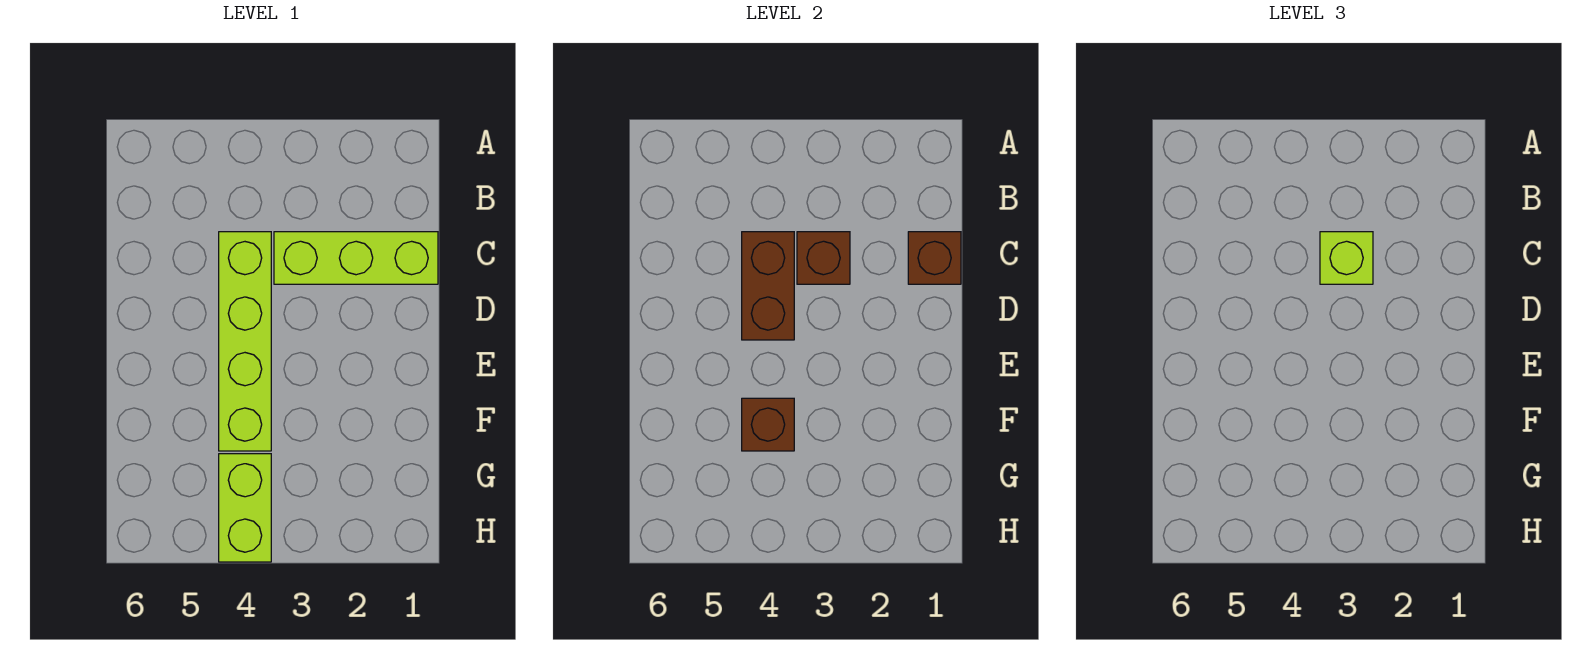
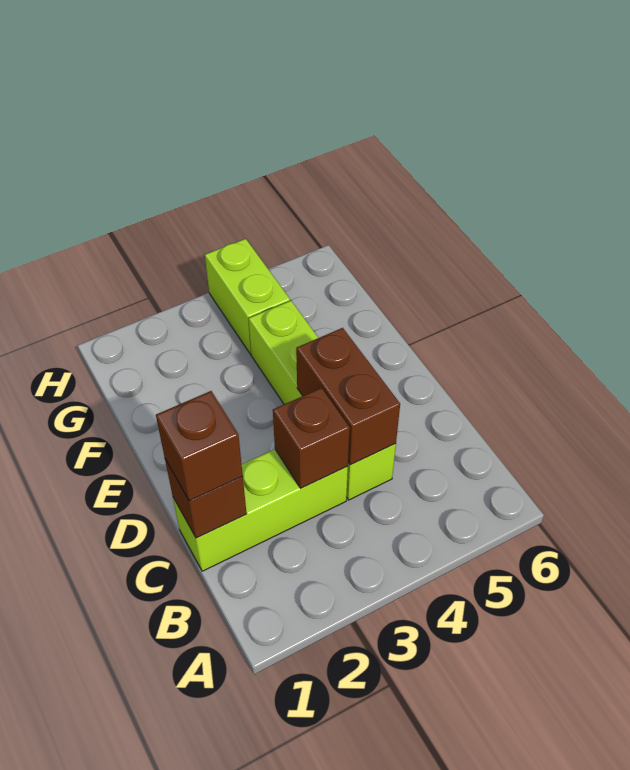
lime brick C3 level 3 -> none
brown brick F4 level 2 -> brown brick C1 level 3

